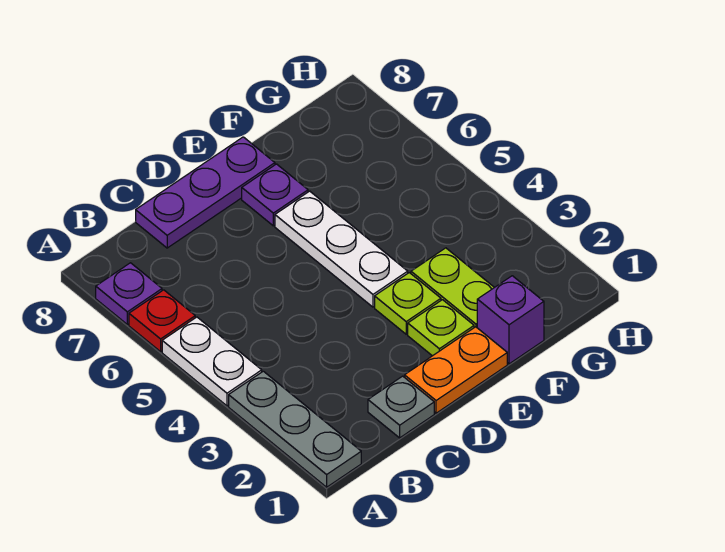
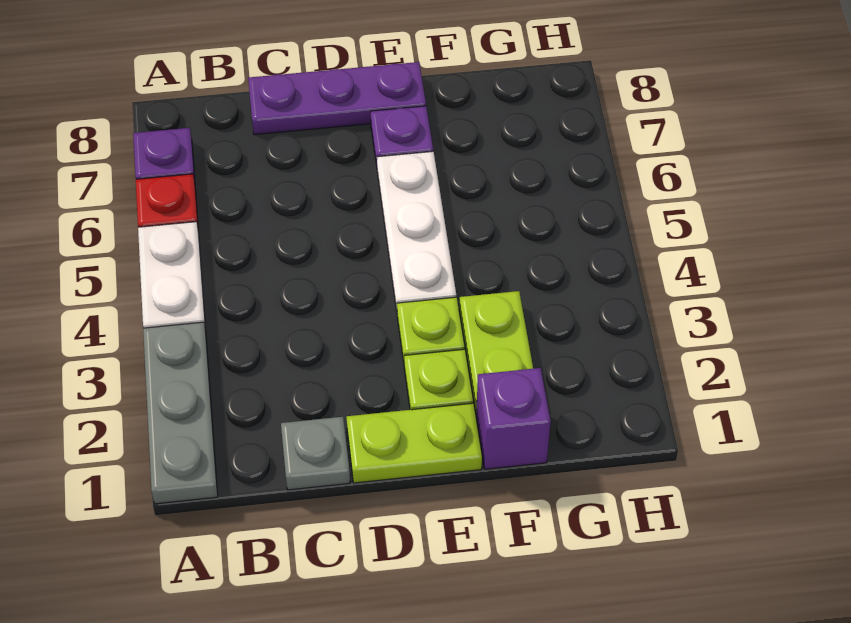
orange plate D1:E1 level 1 -> lime plate D1:E1 level 1

